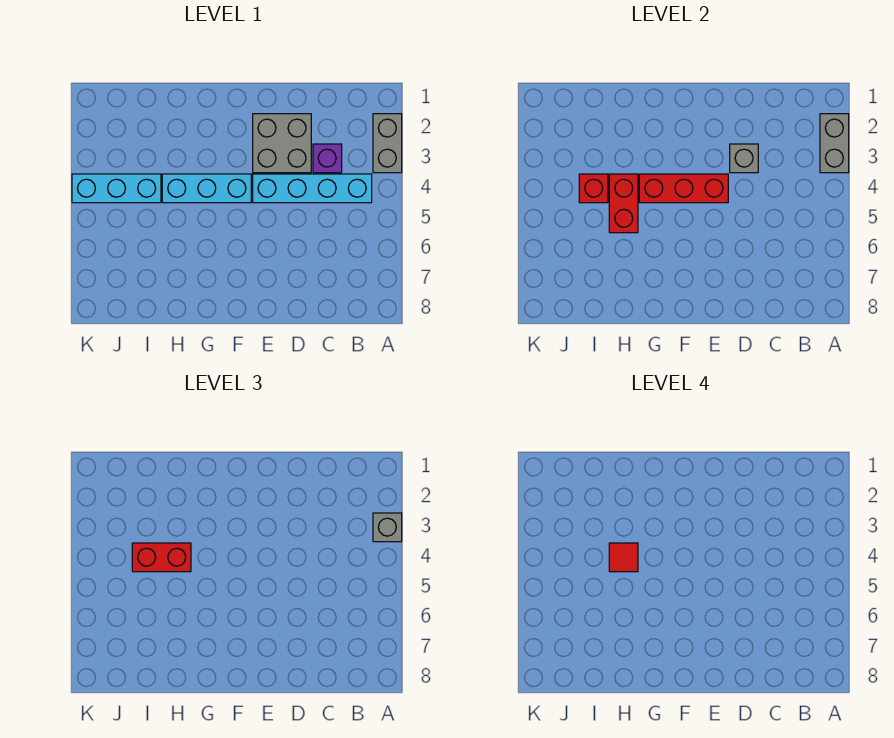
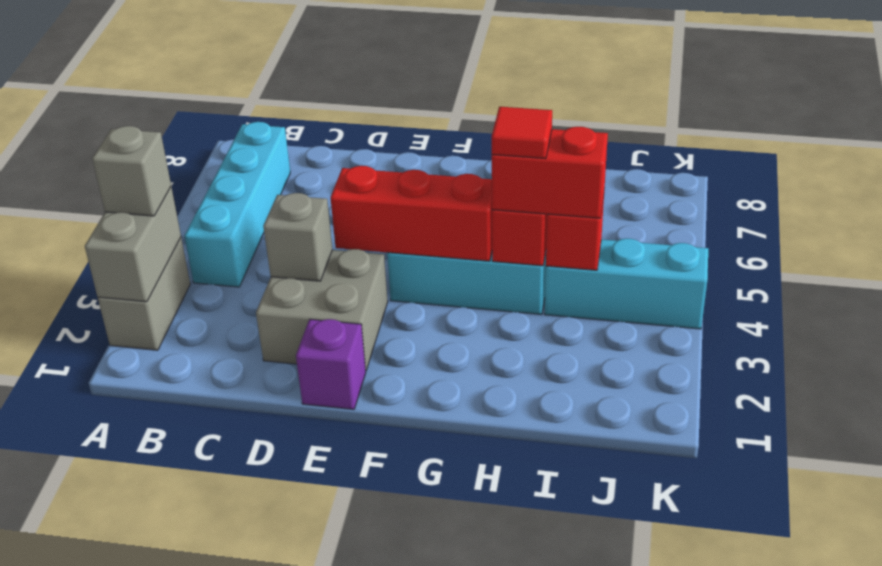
cyan brick B4:E4 level 1 -> cyan brick B4:B7 level 1
purple brick C3 level 1 -> purple brick E1 level 1

